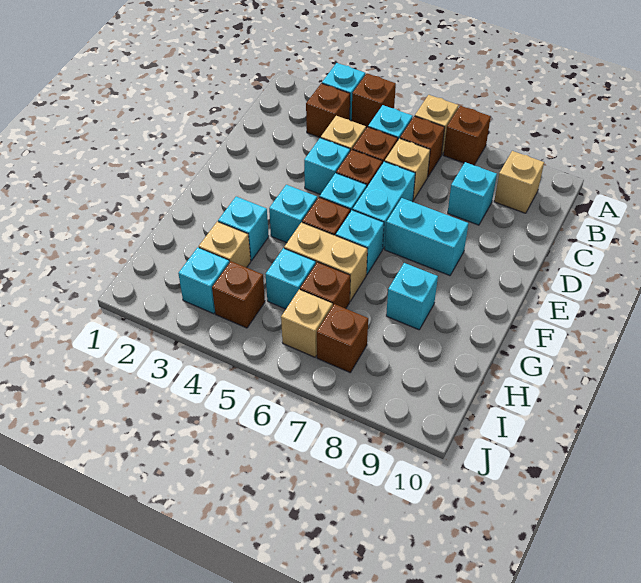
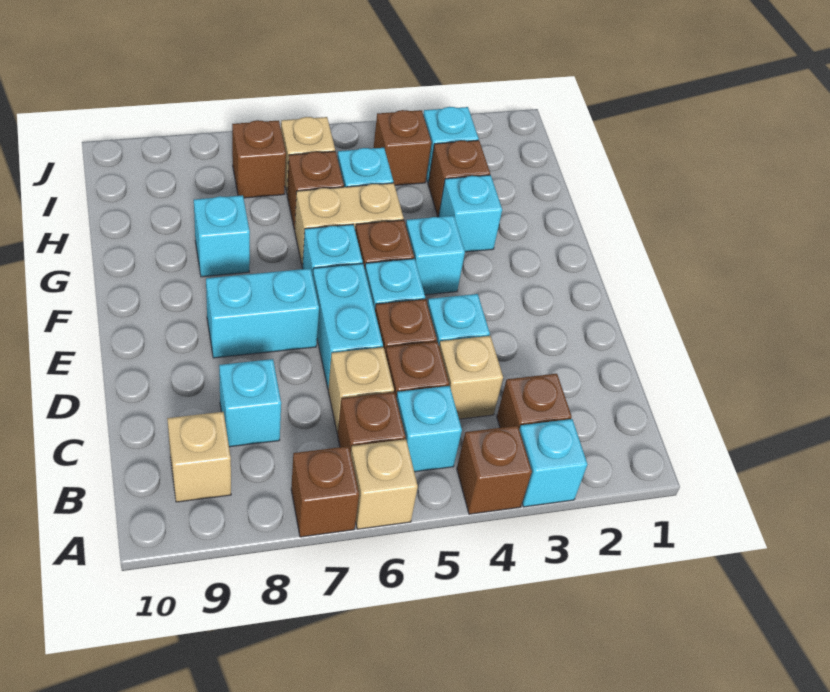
tan brick H3 level 1 -> brown brick H3 level 1

